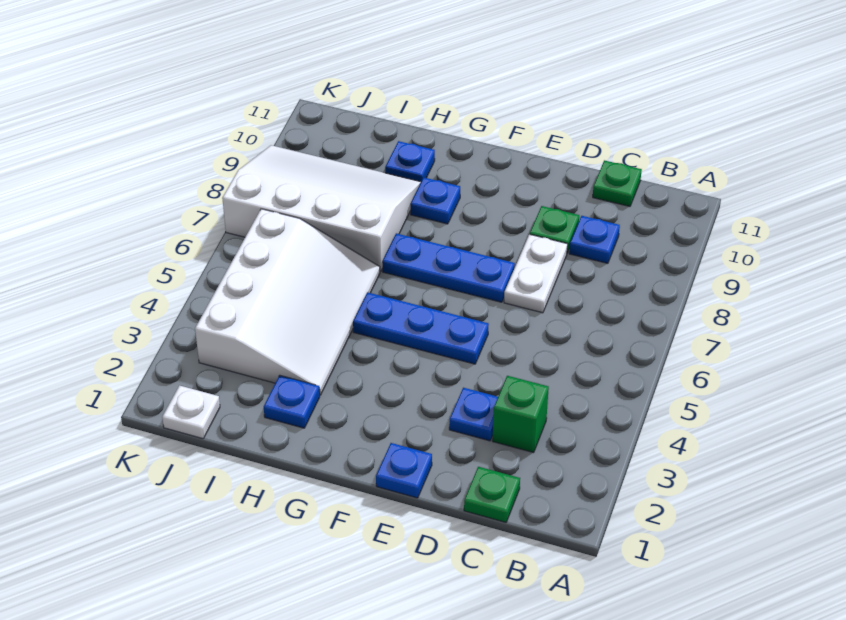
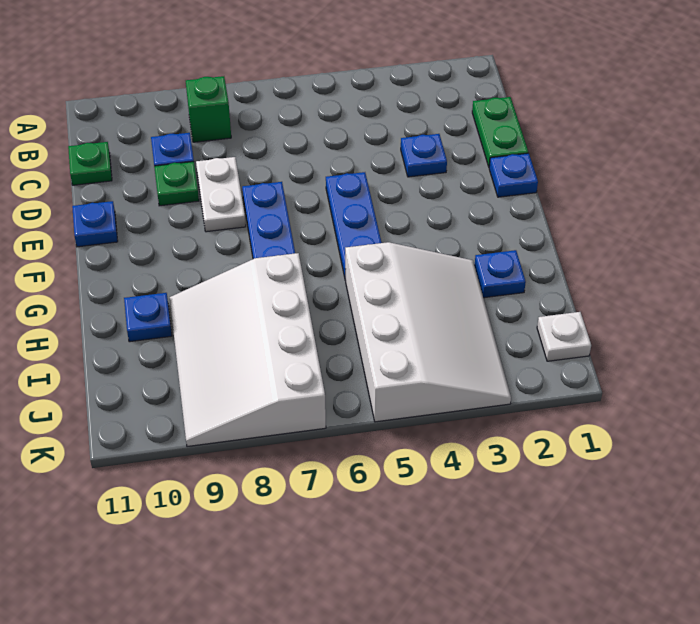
green plate C1 level 1 -> green plate C1:D1 level 1
green brick C3 level 1 -> green brick B8 level 1
white plate D7:D8 level 1 -> white plate D8:E8 level 1
blue plate G9 level 1 -> blue plate E11 level 1
white slope H3:J6 level 1 top J -> white slope H3:K5 level 1 top 5

